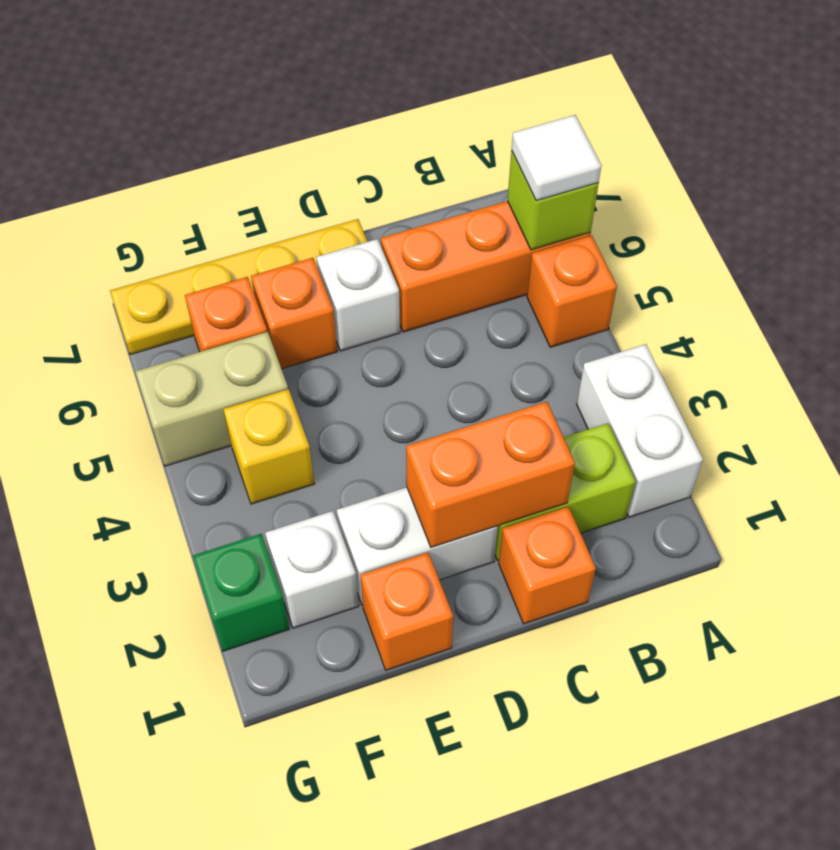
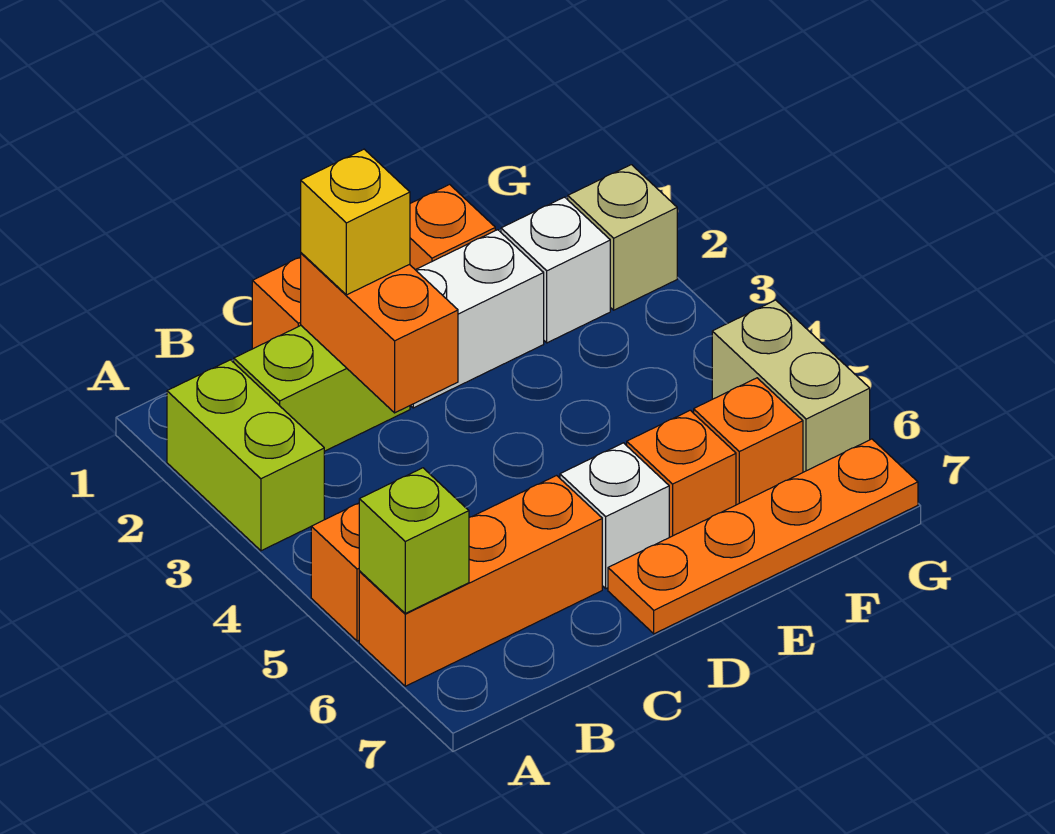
white brick A2:A3 level 1 -> lime brick A2:A3 level 1
white tile A6 level 3 -> none
orange brick C2:D2 level 2 -> orange brick C2:C3 level 2
yellow plate D7:G7 level 1 -> orange plate D7:G7 level 1
yellow brick F4 level 1 -> yellow brick C2 level 3
tan brick F5:G5 level 1 -> tan brick G5:G6 level 1
green brick G2 level 1 -> tan brick G2 level 1

